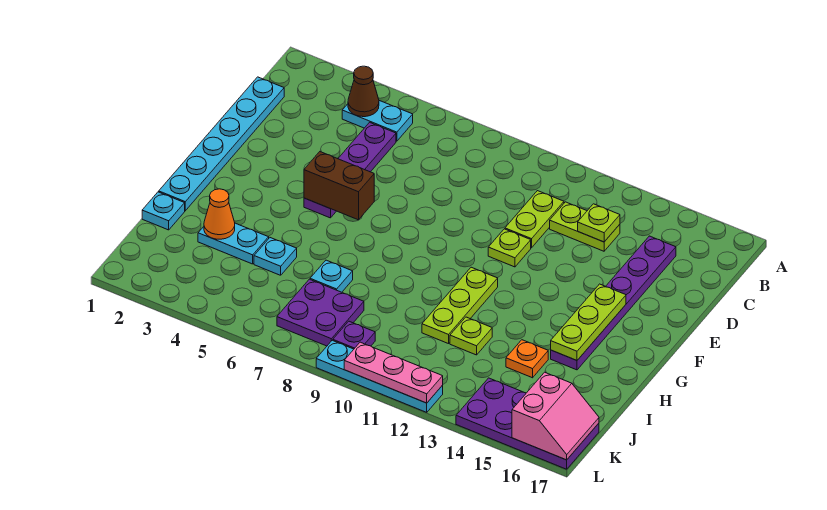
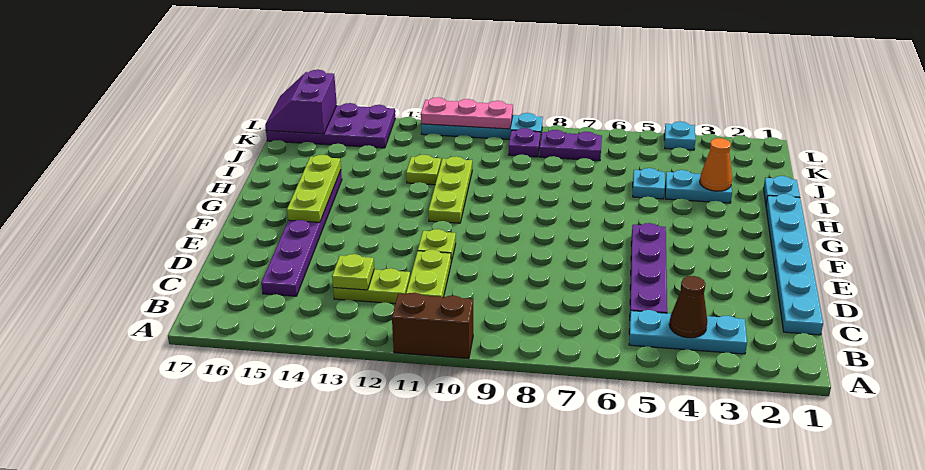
cyan plate B4:B5 level 1 -> cyan plate B3:B5 level 1
brown brick F5:F6 level 2 -> brown brick A10:A11 level 1
cyan plate I7 level 1 -> cyan plate L4 level 1
orange plate I14 level 1 -> none
purple plate J7:K8 level 1 -> purple plate K7:K8 level 1
pink slope K16:L17 level 2 top 16 -> purple slope K16:L17 level 2 top 16

